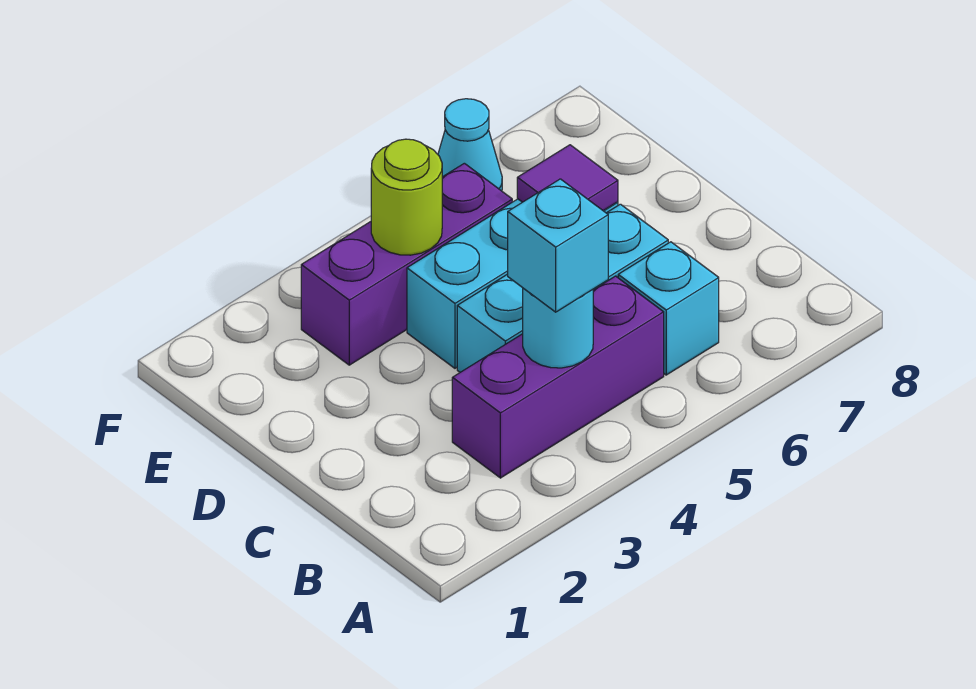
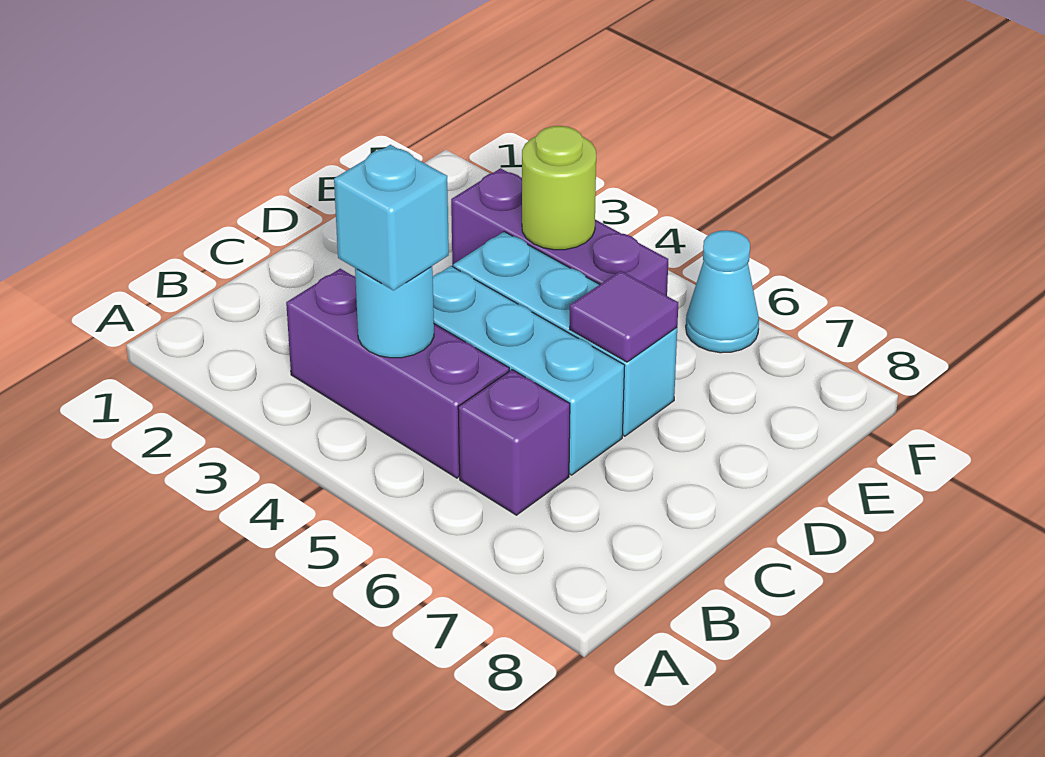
cyan brick B6 level 1 -> purple brick B6 level 1

